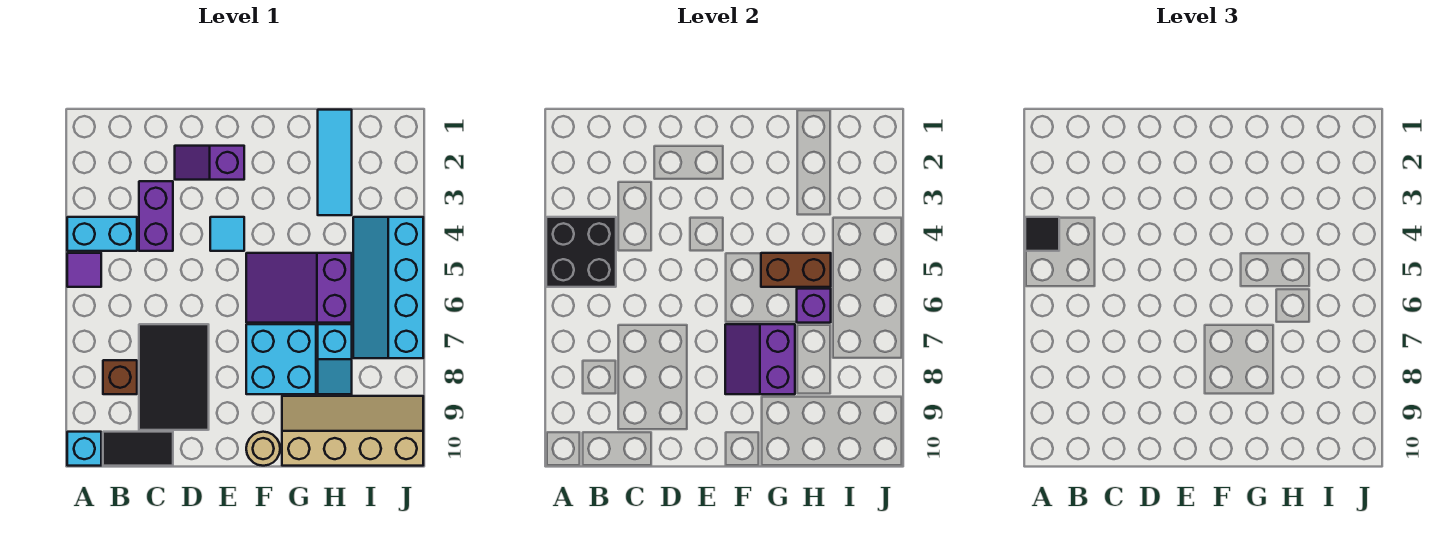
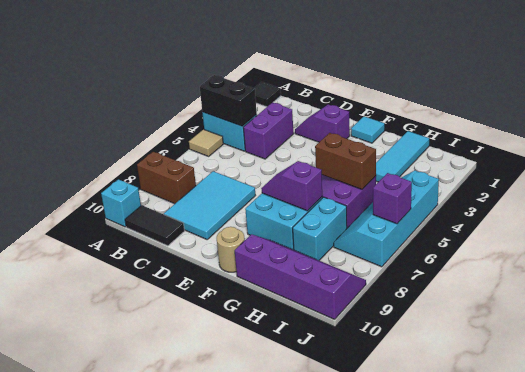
black brick A4:B5 level 2 -> black brick A4:B4 level 2
black tile A4 level 3 -> black tile A1 level 1
purple tile A5 level 1 -> tan tile A5 level 1
brown brick B8 level 1 -> brown brick A8:B8 level 1
black tile C7:D9 level 1 -> cyan tile C7:D9 level 1
cyan tile E4 level 1 -> cyan tile F1 level 1
purple slope F7:G8 level 2 top G -> purple slope F7:G7 level 2 top G
tan slope G9:J10 level 1 top 10 -> purple slope G9:J10 level 1 top 10
purple brick H6 level 2 -> purple brick J6 level 2
cyan slope H7:H8 level 1 top 7 -> cyan brick H7:H8 level 1

